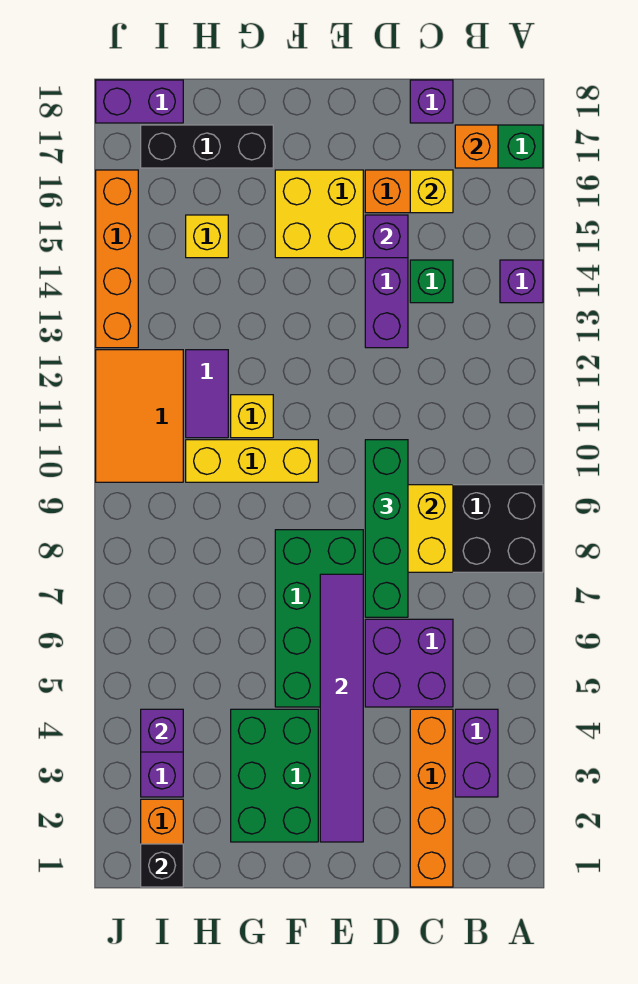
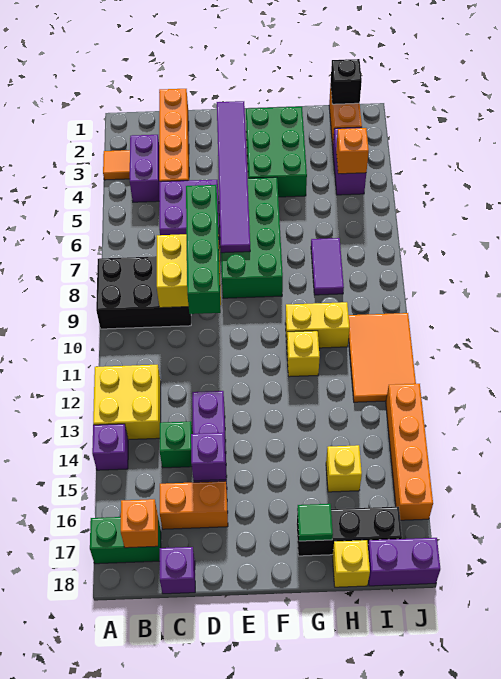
none -> orange tile A3 level 1
yellow brick C16 level 2 -> yellow brick H18 level 1
yellow brick E15:F16 level 1 -> yellow brick A12:B13 level 1
yellow brick F10:H10 level 1 -> yellow brick G10:H10 level 1
none -> green tile G17 level 2
purple tile H11:H12 level 1 -> purple tile H7:H8 level 1
purple brick I4 level 2 -> orange brick I4 level 2

